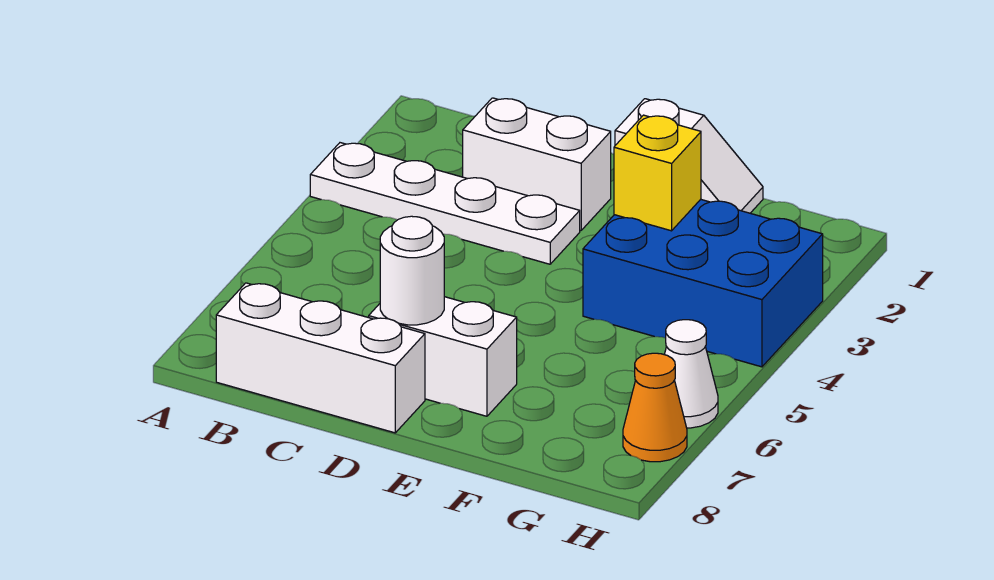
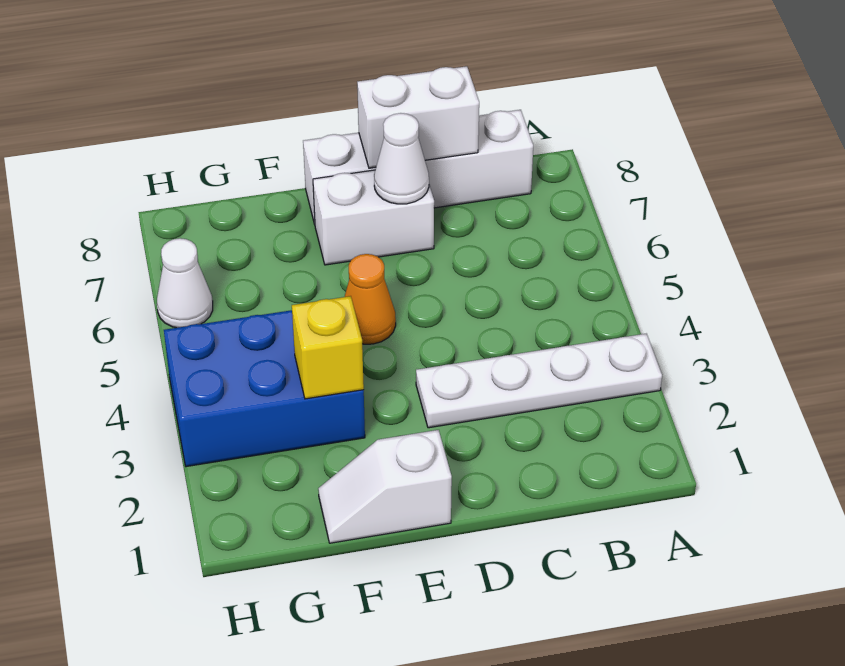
white brick B8:D8 level 1 -> white brick B8:E8 level 1
white brick C2:D2 level 1 -> white brick C8:D8 level 2
white round brick D7 level 2 -> white cone D7 level 2
orange cone H7 level 1 -> orange cone E5 level 1

